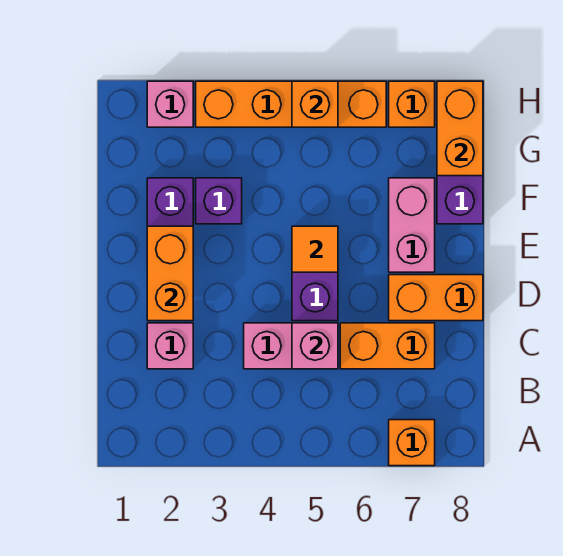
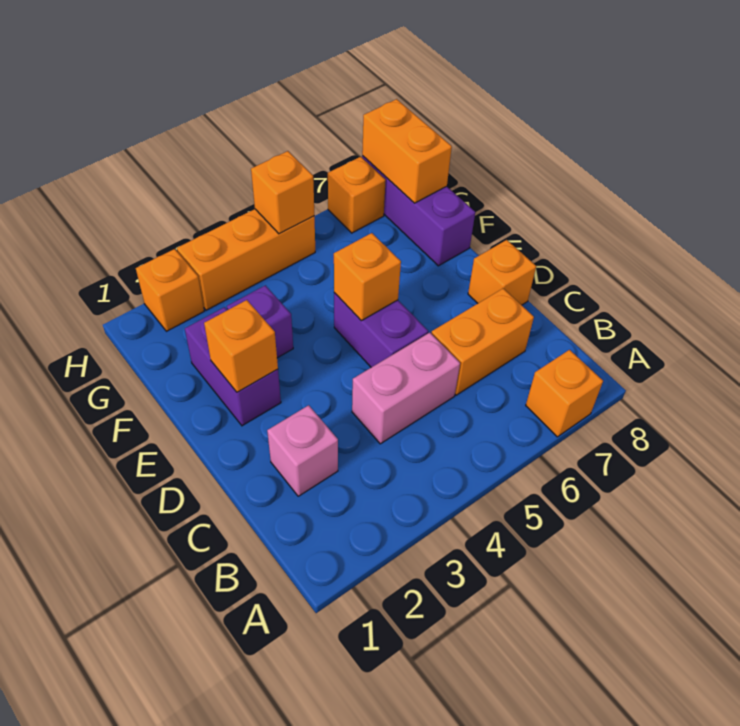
pink brick C5 level 2 -> none
orange brick D2:E2 level 2 -> orange brick E2 level 2
orange brick D7:D8 level 1 -> orange brick D8 level 1
orange tile E5 level 2 -> orange brick E5 level 2
pink brick E7:F7 level 1 -> none
pink brick H2 level 1 -> orange brick H2 level 1
orange brick H3:H6 level 1 -> orange brick H3:H5 level 1

